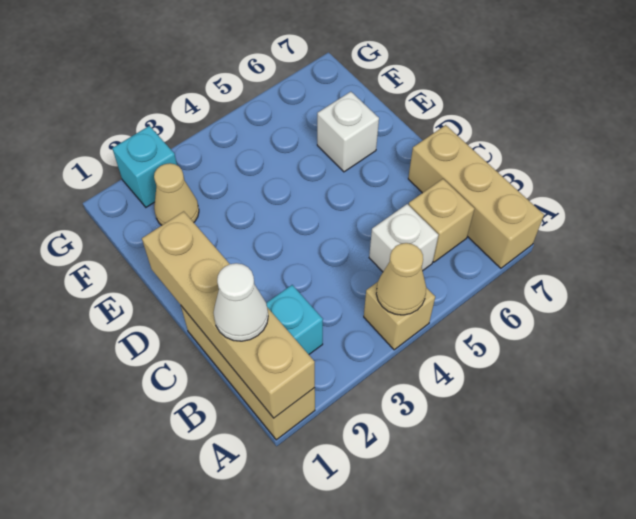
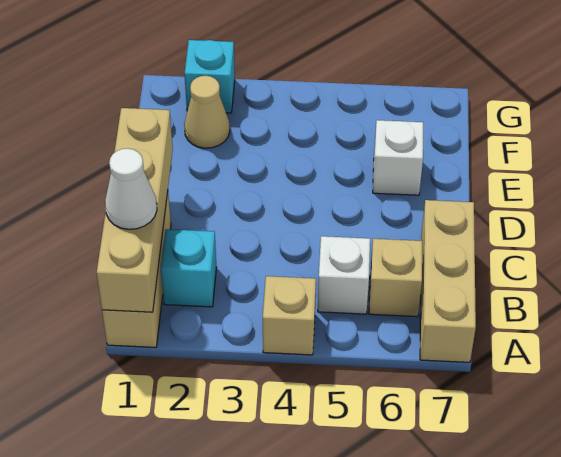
tan cone A4 level 2 -> none

